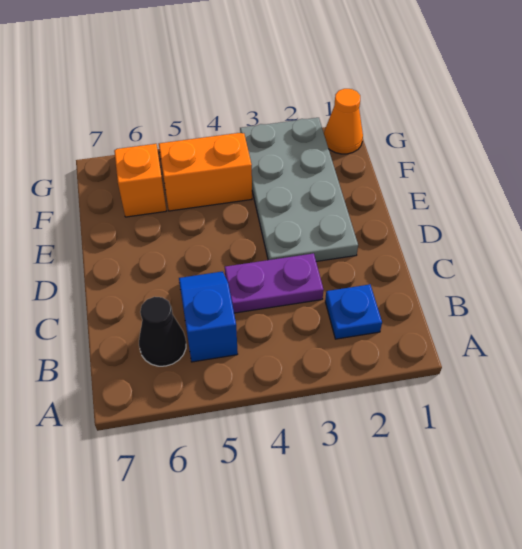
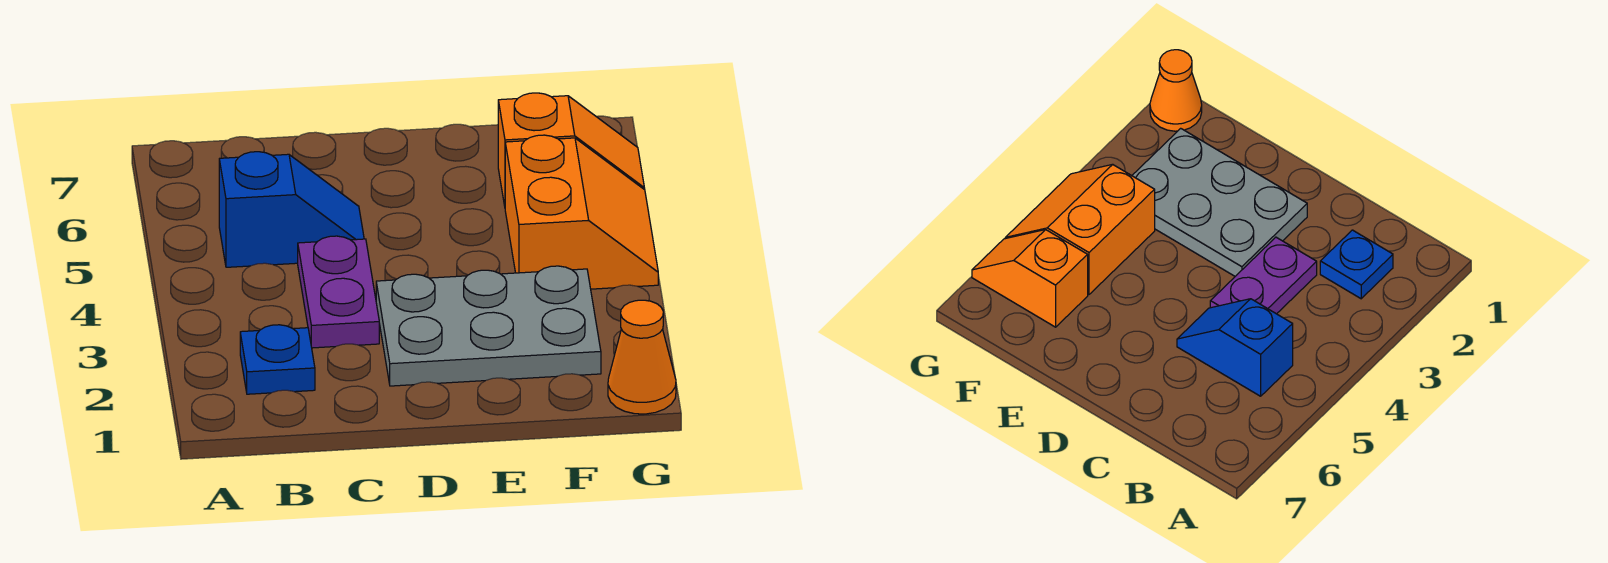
black cone B6 level 1 -> none
grey plate D2:G3 level 1 -> grey plate D2:F3 level 1

